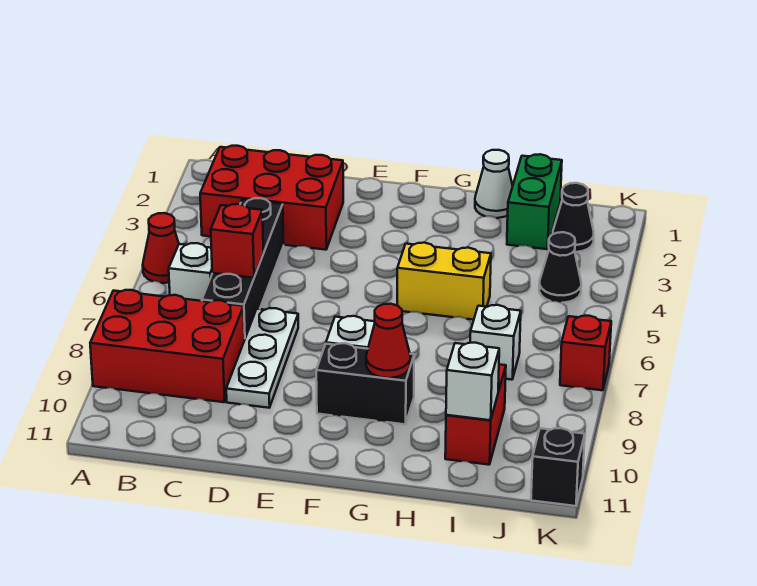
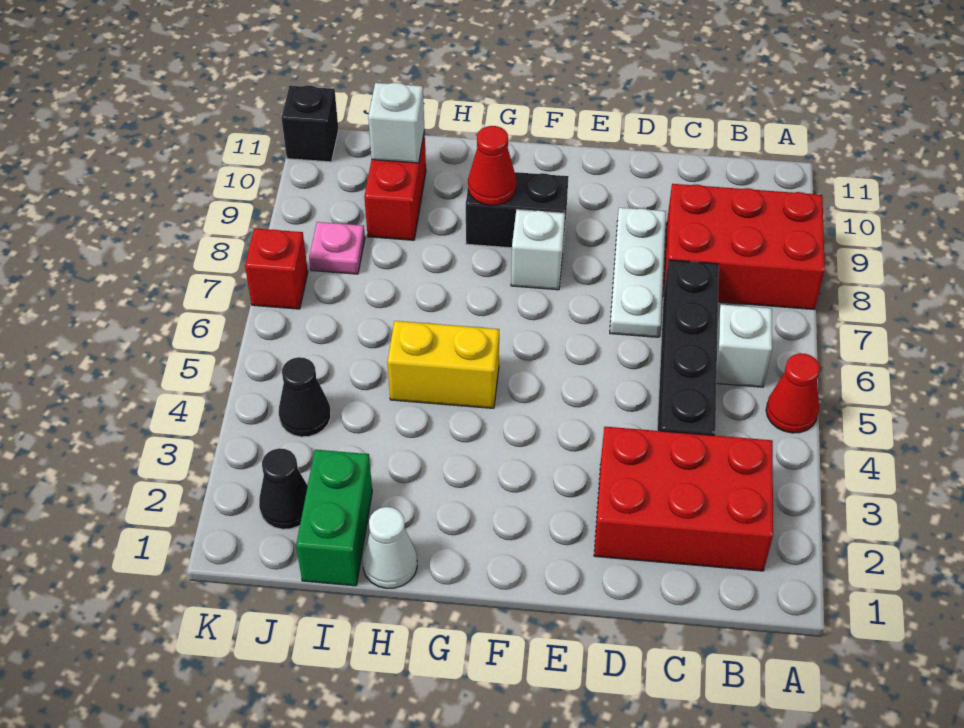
red brick C6 level 2 -> none
white brick I7 level 1 -> none
none -> pink plate J8 level 1

